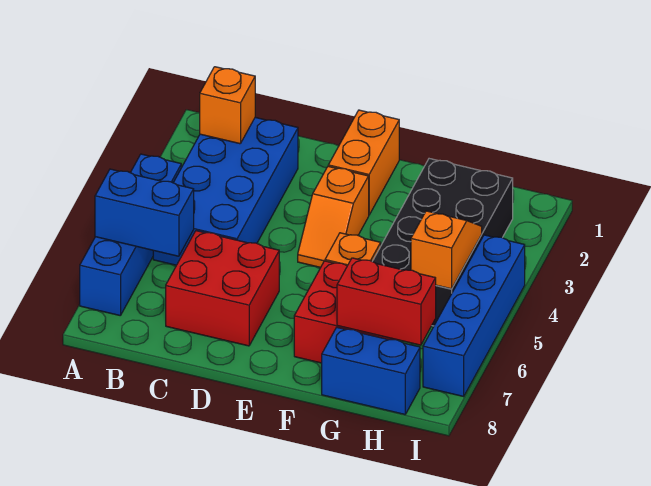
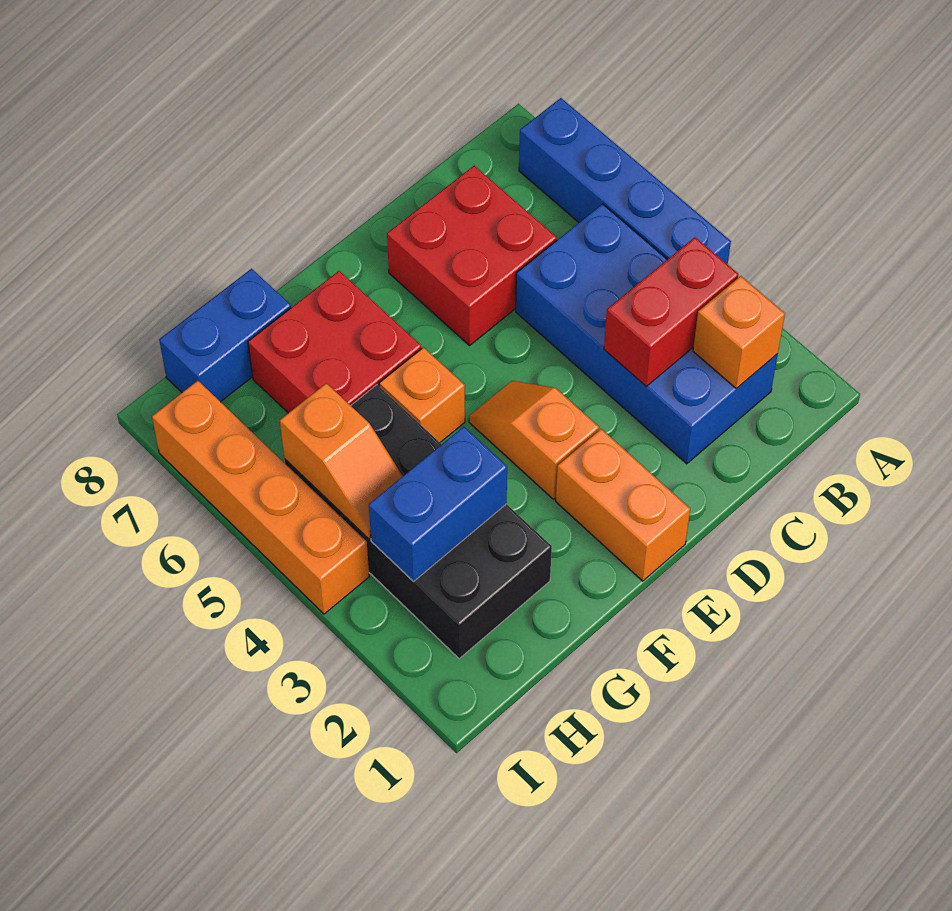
blue brick A6:B6 level 2 -> blue brick G3:H3 level 2
red brick G7:H7 level 2 -> red brick B3:C3 level 2
blue brick I4:I7 level 1 -> orange brick I4:I7 level 1

